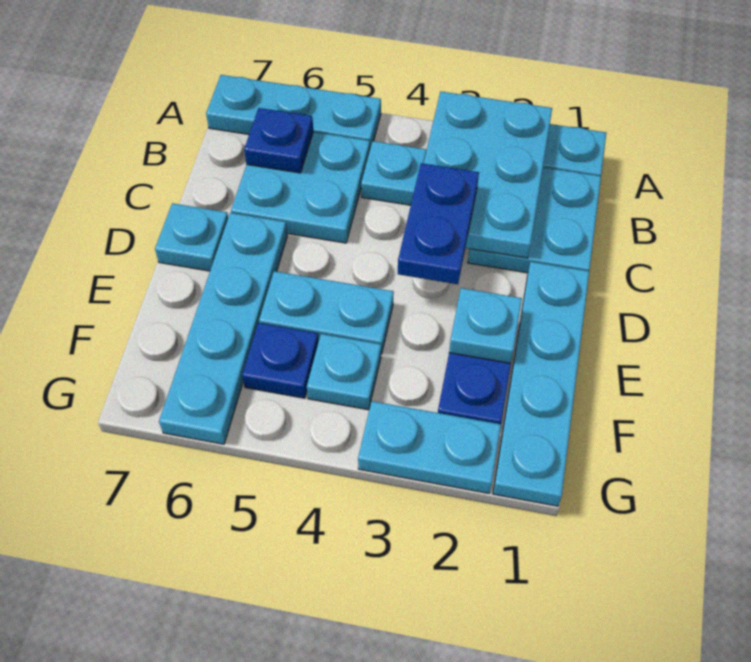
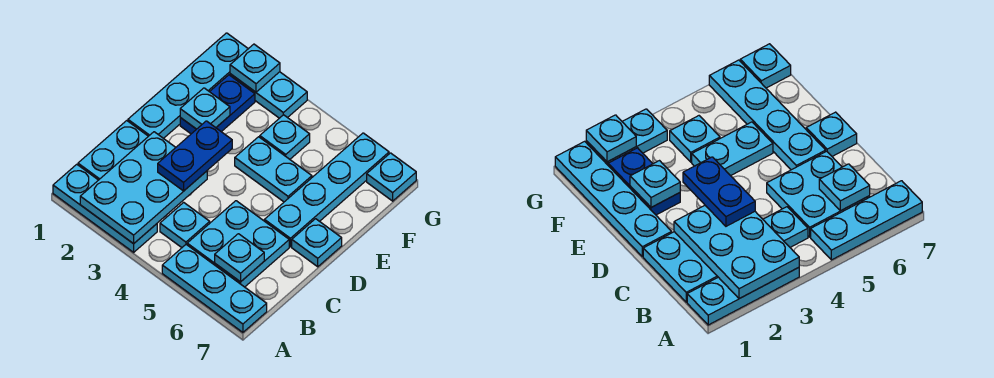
blue plate B6 level 2 -> cyan plate B6 level 2
blue plate F5 level 1 -> none
none -> cyan plate G2 level 2
none -> cyan plate G7 level 1

